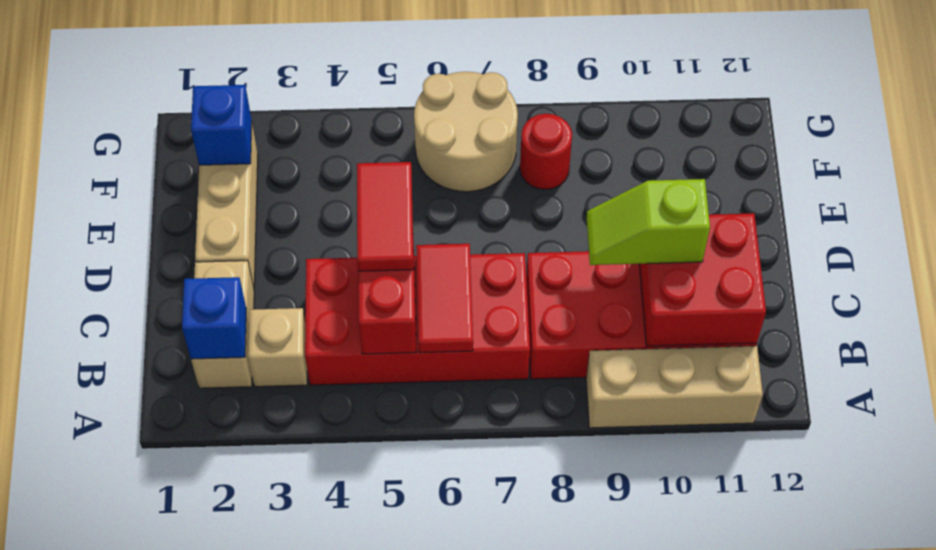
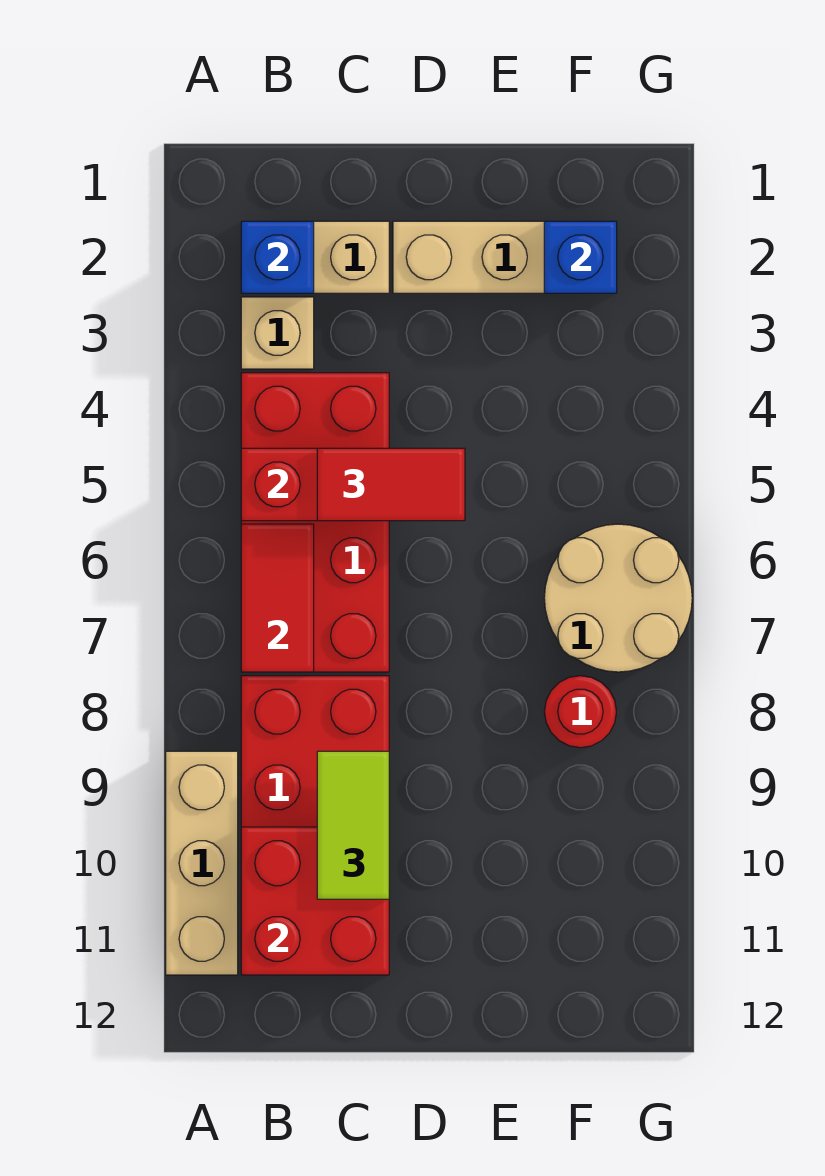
red tile B6:C6 level 2 -> red tile B6:B7 level 2
lime slope C9:C10 level 3 top 10 -> lime tile C9:C10 level 3

